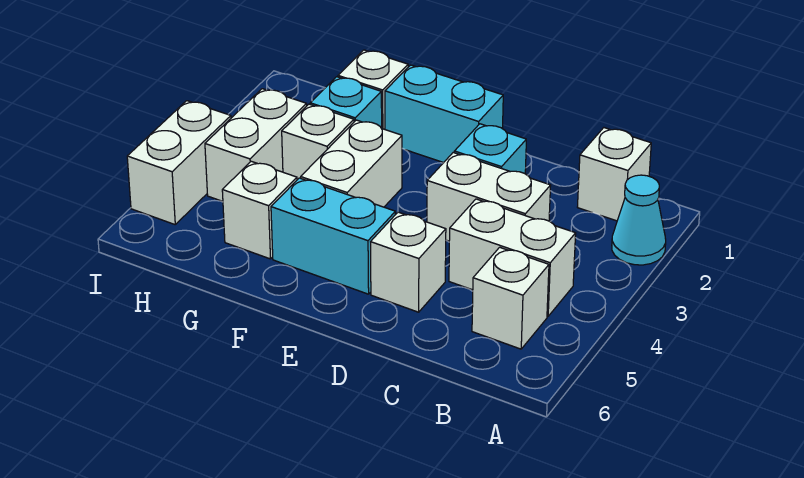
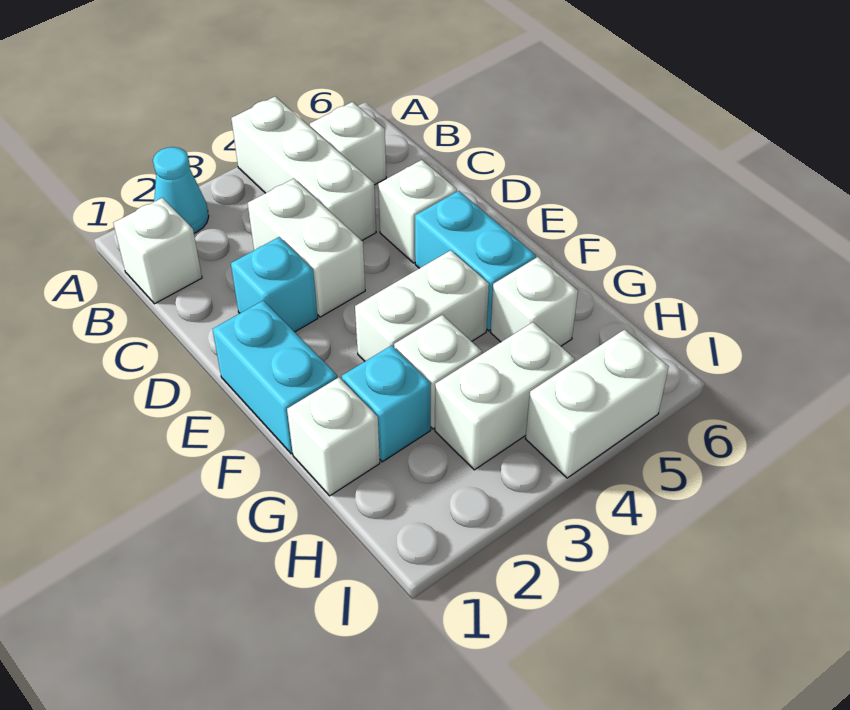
white brick B4:C4 level 1 -> white brick A4:C4 level 1

